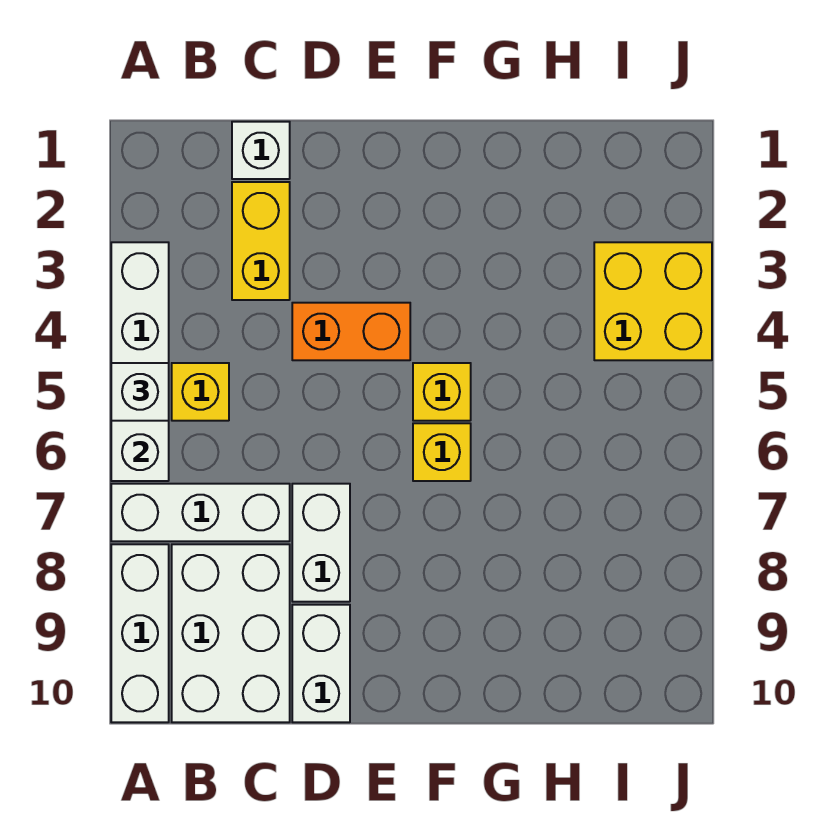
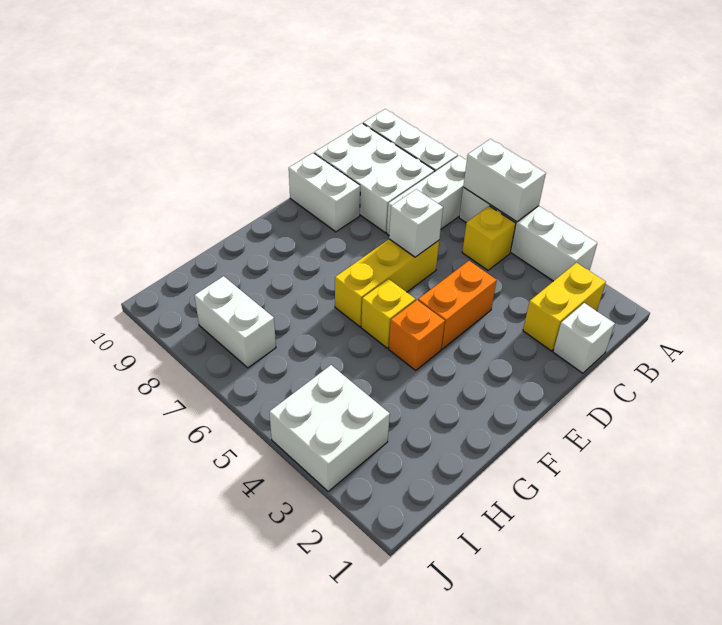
white brick A5 level 3 -> white brick D6 level 2
yellow brick C2:C3 level 1 -> yellow brick B2:C2 level 1
white brick D7:D8 level 1 -> white brick I7:I8 level 1
none -> orange brick F4 level 1
yellow brick F6 level 1 -> yellow brick D6:F6 level 1
yellow brick I3:J4 level 1 -> white brick I3:J4 level 1

